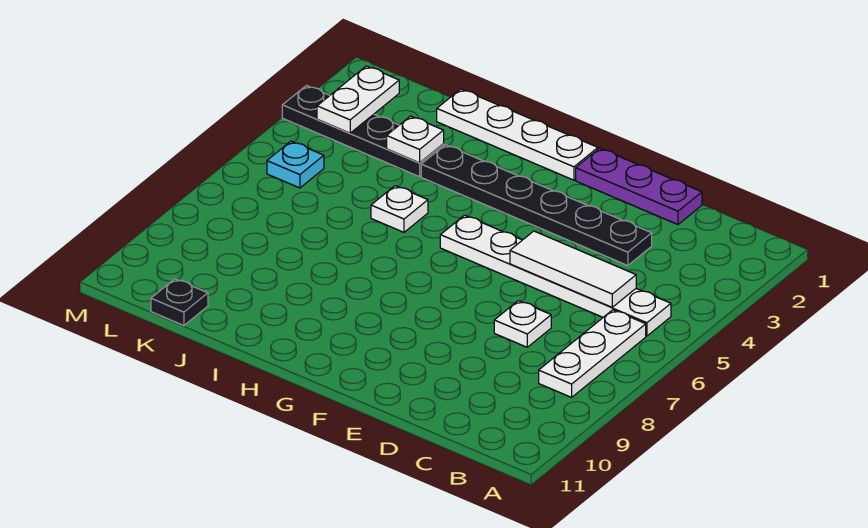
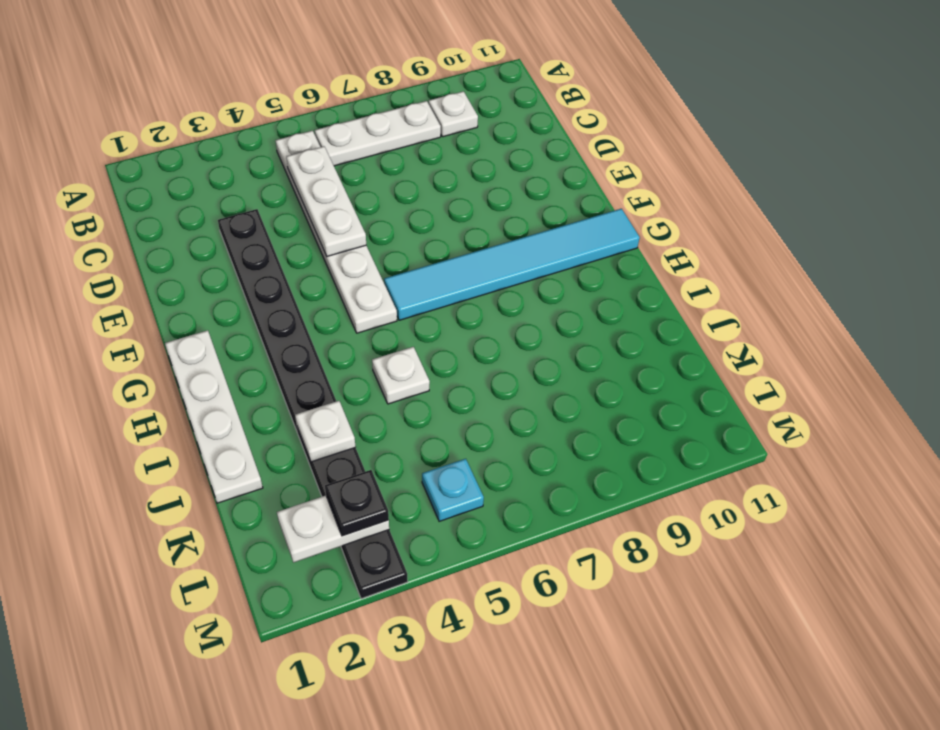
white tile C5:E5 level 2 -> white plate C5:E5 level 2
purple plate D1:F1 level 1 -> none
white plate D7 level 1 -> white plate B9 level 1
none -> cyan tile G6:G11 level 1
black plate K11 level 1 -> black plate L3 level 3

